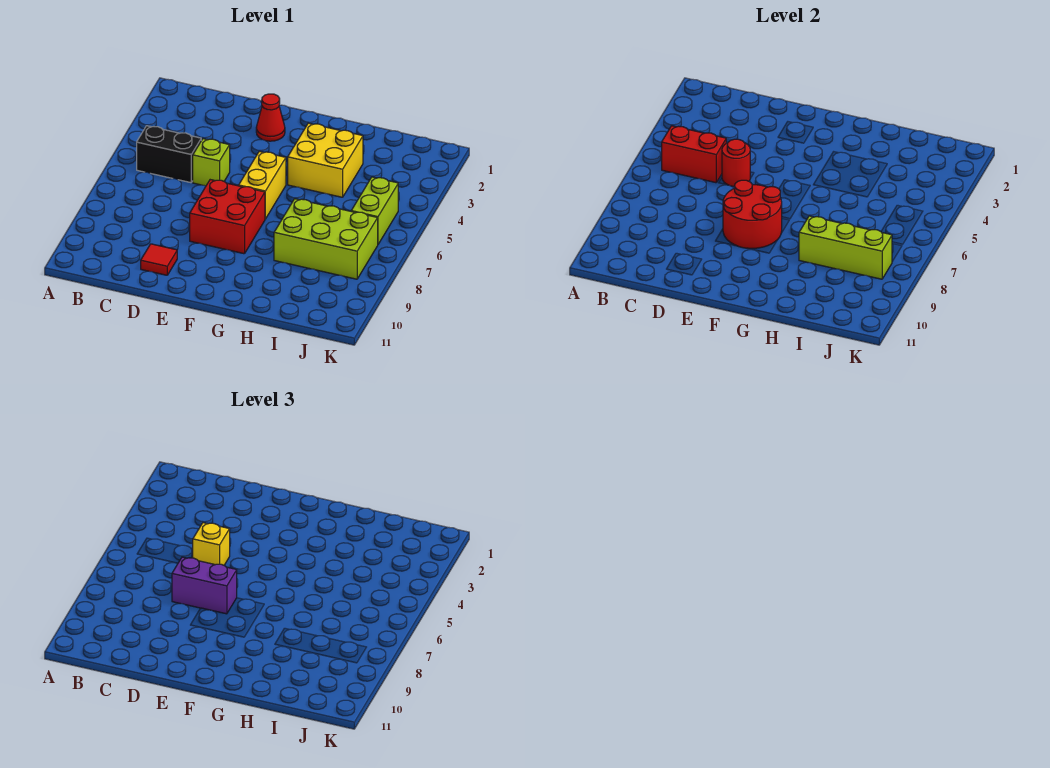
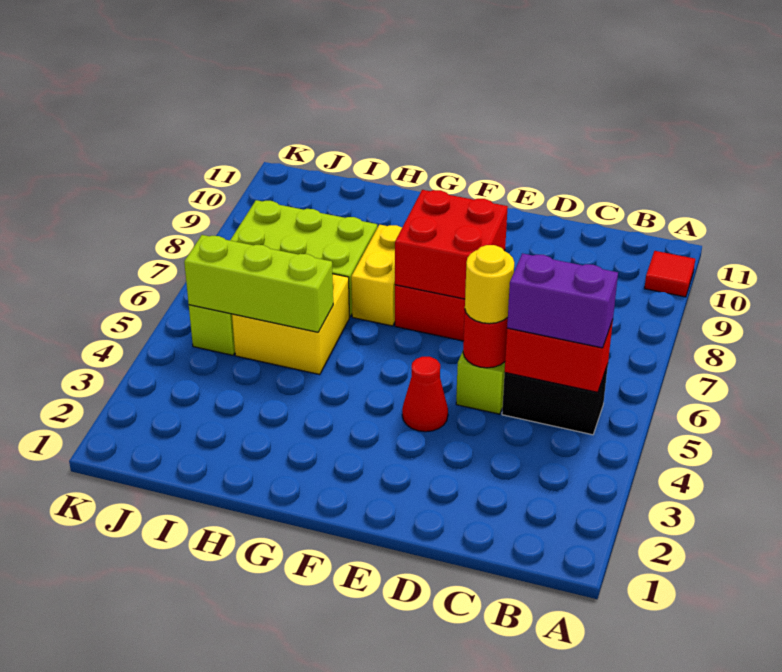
yellow brick D5 level 3 -> yellow round brick D5 level 3
purple brick D7:E7 level 3 -> purple brick B5:C5 level 3
red tile D10 level 1 -> red tile A10 level 1
red cone E2 level 1 -> red cone E4 level 1
red round brick E7:F8 level 2 -> red brick E7:F8 level 2
yellow brick F5:F6 level 1 -> yellow brick G7:G8 level 1
yellow brick G3:H4 level 1 -> yellow brick H5:I6 level 1
lime brick H8:J8 level 2 -> lime brick H5:J5 level 2

